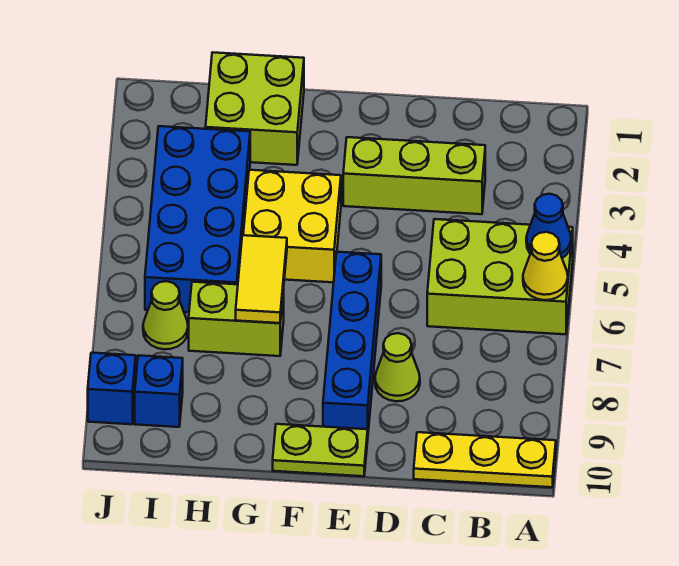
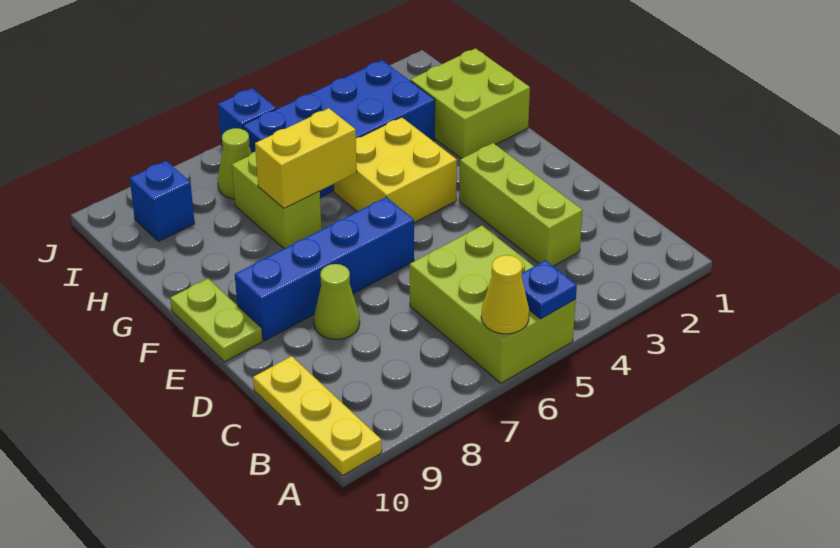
blue cone A5 level 2 -> blue plate A5 level 2
yellow tile G6:G7 level 2 -> yellow brick G6:G7 level 2
blue brick J9 level 1 -> blue brick J6 level 1

